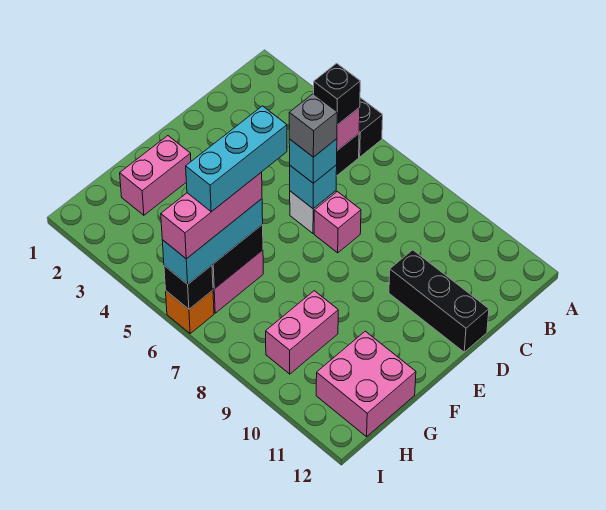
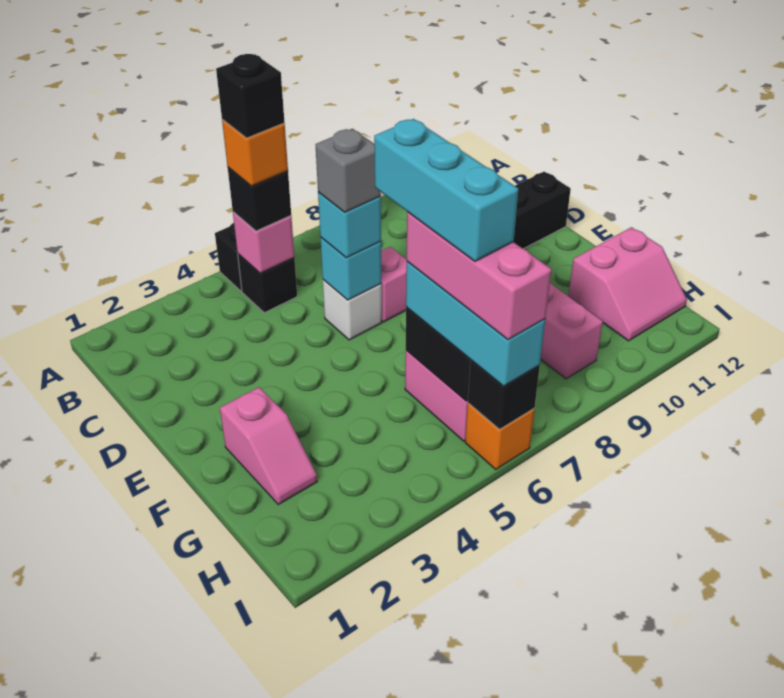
none -> orange brick B5 level 4
none -> black brick B5 level 5
pink brick F2:G2 level 1 -> pink slope F2:G2 level 1 top F
pink brick G11:H12 level 1 -> pink slope G11:H12 level 1 top G

